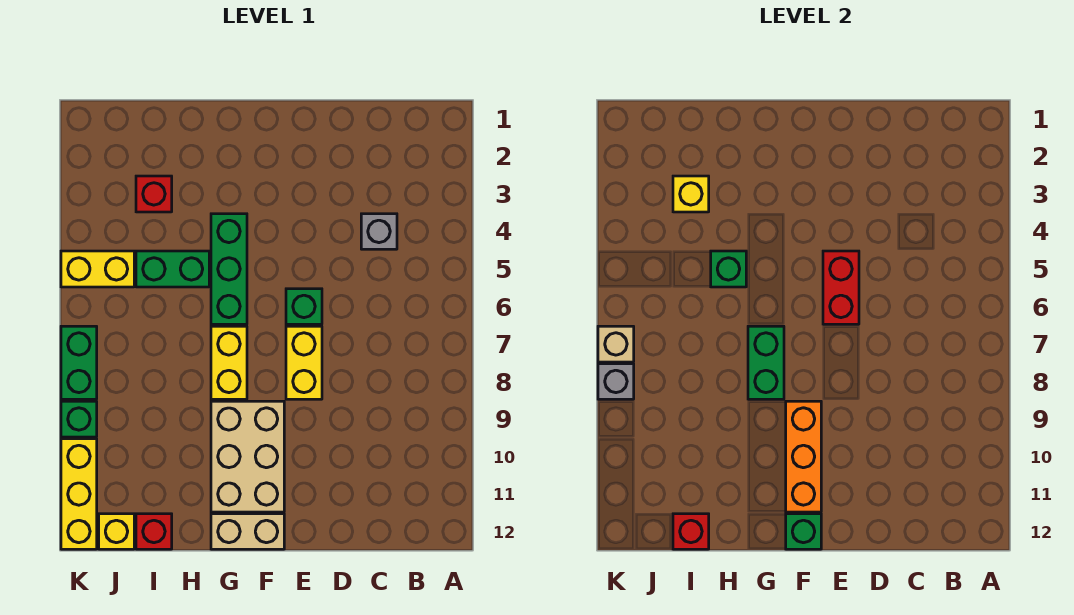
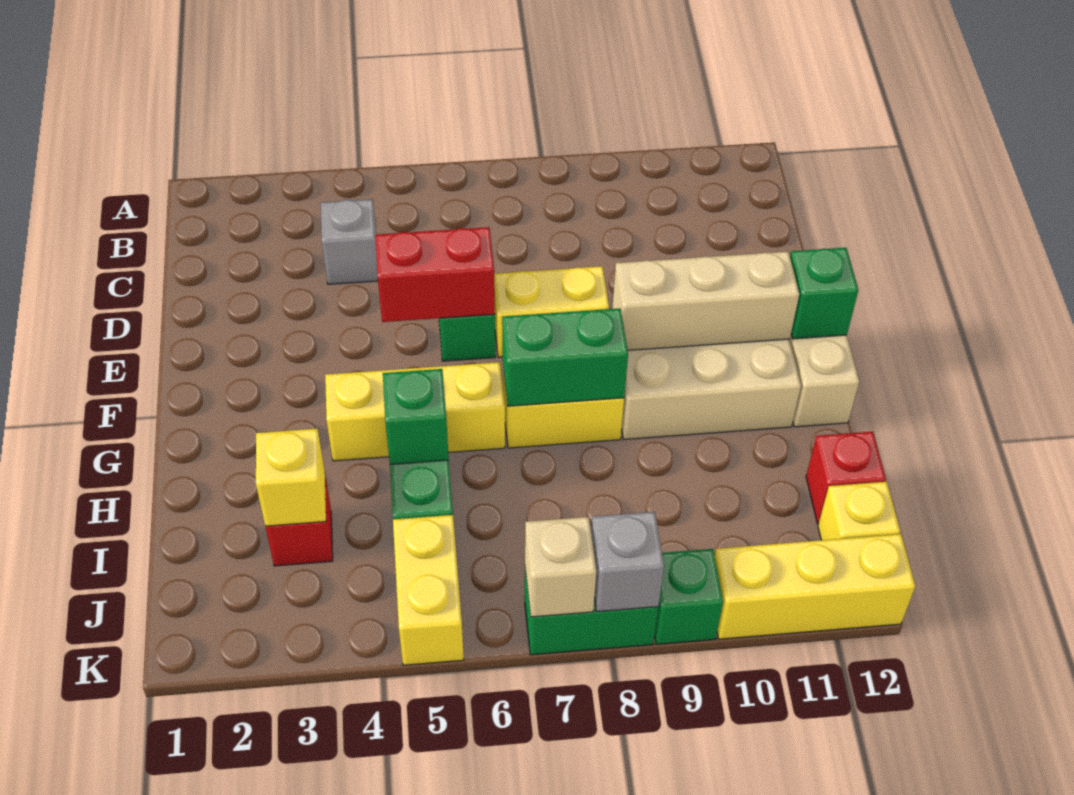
orange brick F9:F11 level 2 -> tan brick F9:F11 level 2
green brick G4:G6 level 1 -> yellow brick G4:G6 level 1
red brick I12 level 2 -> none

